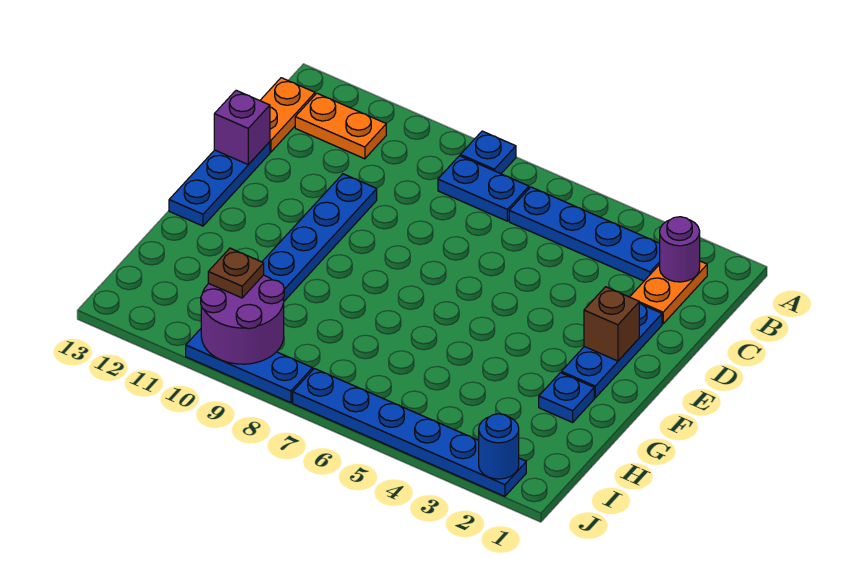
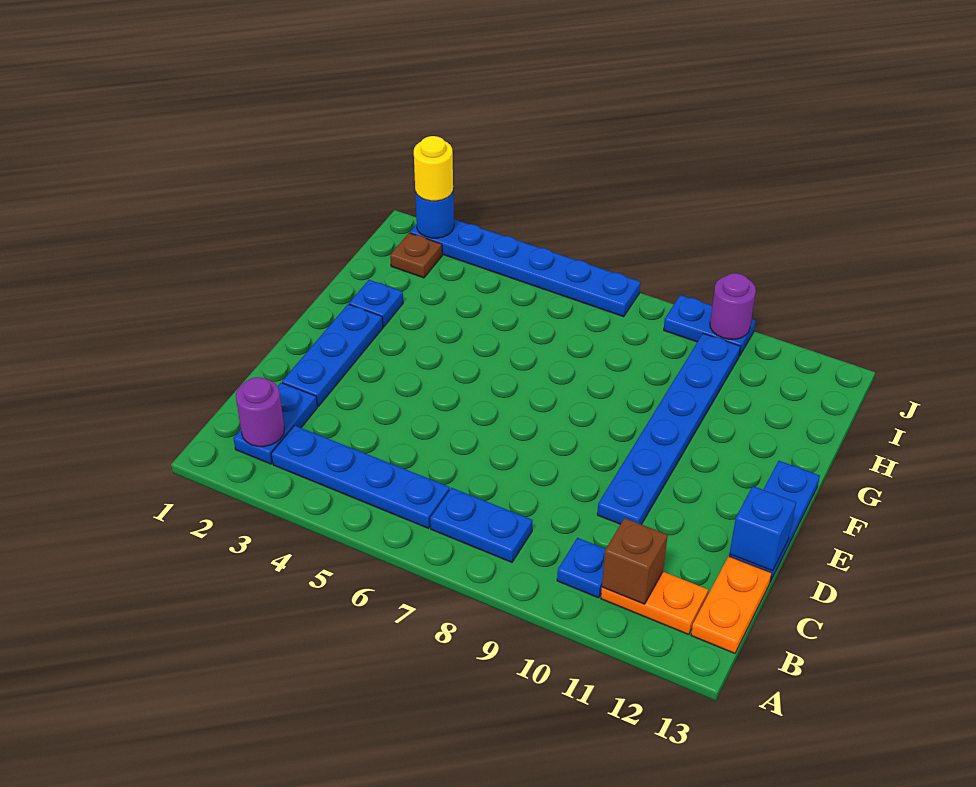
blue plate A8 level 1 -> blue plate B10 level 1
orange plate B2:C2 level 1 -> blue plate B2:C2 level 1
purple brick D13 level 2 -> blue brick D13 level 2
brown brick E2 level 2 -> brown brick B11 level 2
purple round brick I9:J10 level 2 -> purple round brick J10 level 2
brown plate I10 level 3 -> brown plate I2 level 1
none -> yellow round brick J2 level 3
blue plate J8:J10 level 1 -> blue plate J9:J10 level 1

